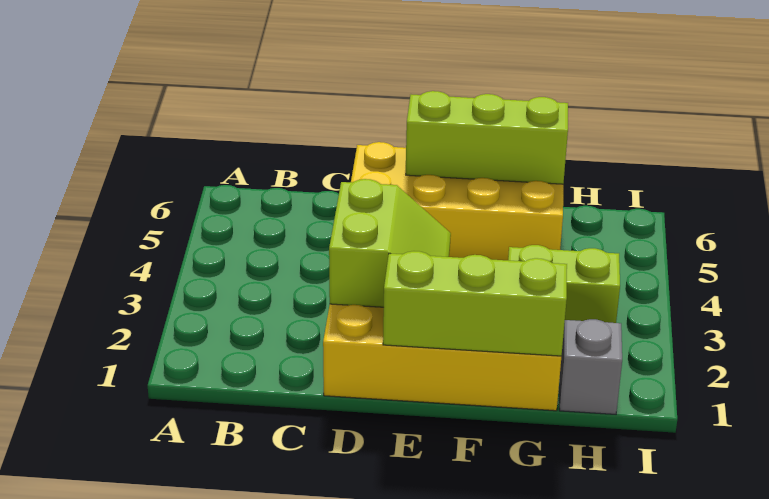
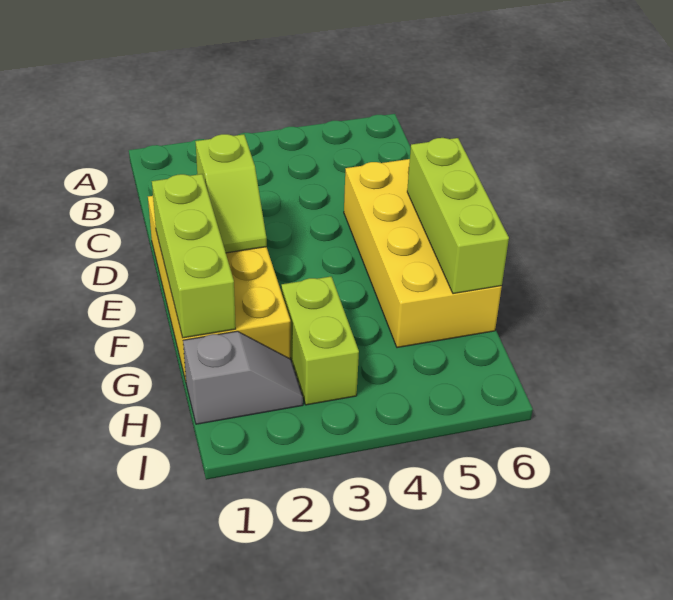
lime slope D2:E3 level 2 top D -> lime slope D2:E2 level 2 top D

